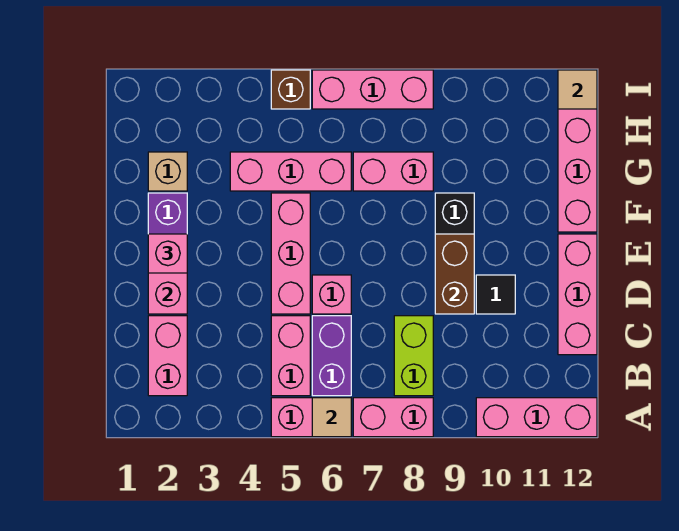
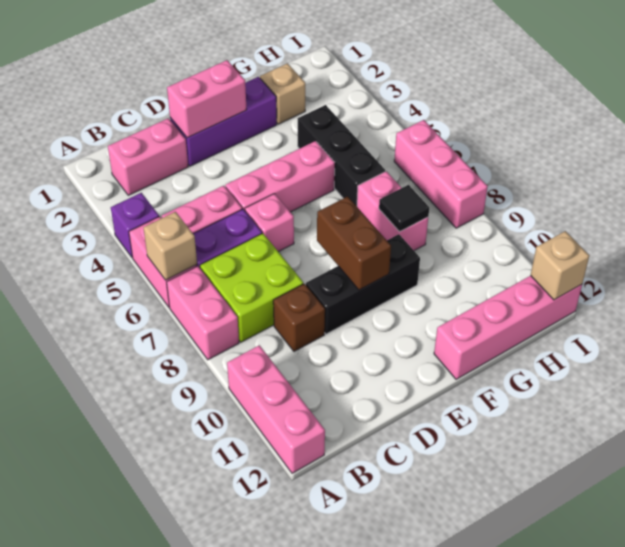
none -> purple brick A4 level 1
tan tile A6 level 2 -> tan brick A6 level 2
lime brick B8:C8 level 1 -> lime brick B7:C8 level 1
pink brick C12:E12 level 1 -> none
brown brick D9:E9 level 2 -> brown brick E8:E9 level 2
black tile D10 level 1 -> black tile G8 level 2
pink brick E2 level 3 -> none
pink brick G4:G6 level 1 -> black brick G4:G6 level 1
brown brick I5 level 1 -> brown brick C9 level 1
tan tile I12 level 2 -> tan brick I12 level 2

